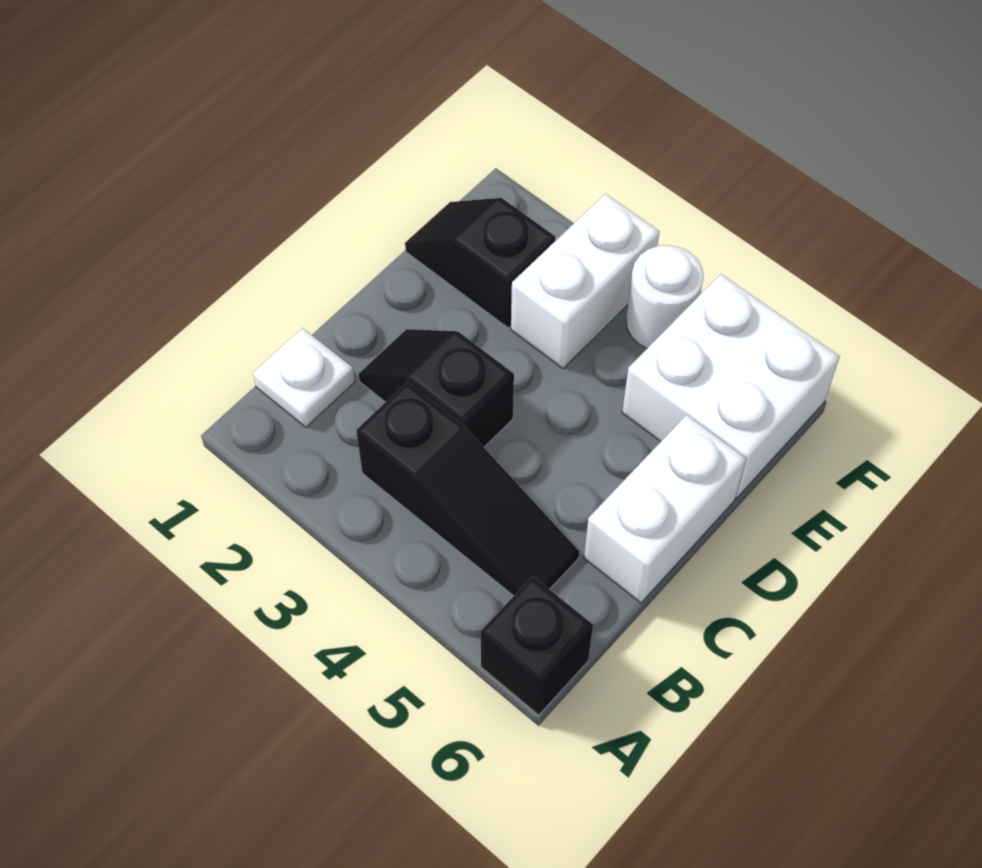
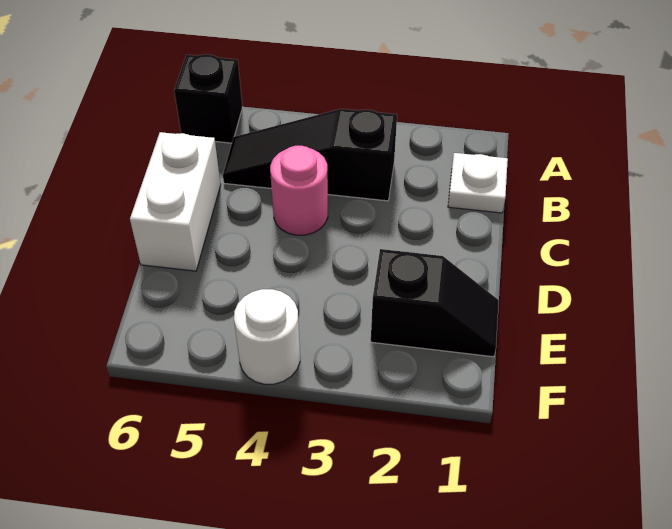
black slope C2:C3 level 1 top 3 -> none
none -> pink round brick C4 level 1
white brick E3:F3 level 1 -> none
white brick E5:F6 level 1 -> none

